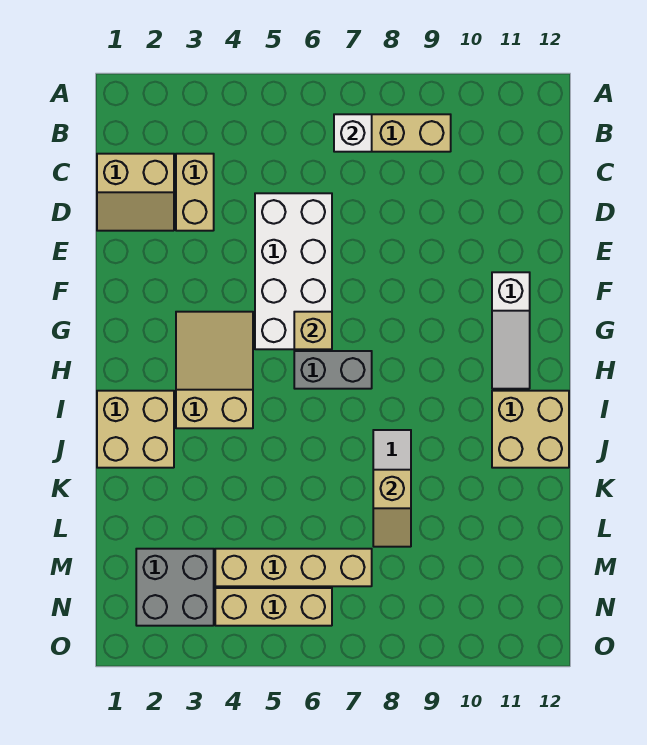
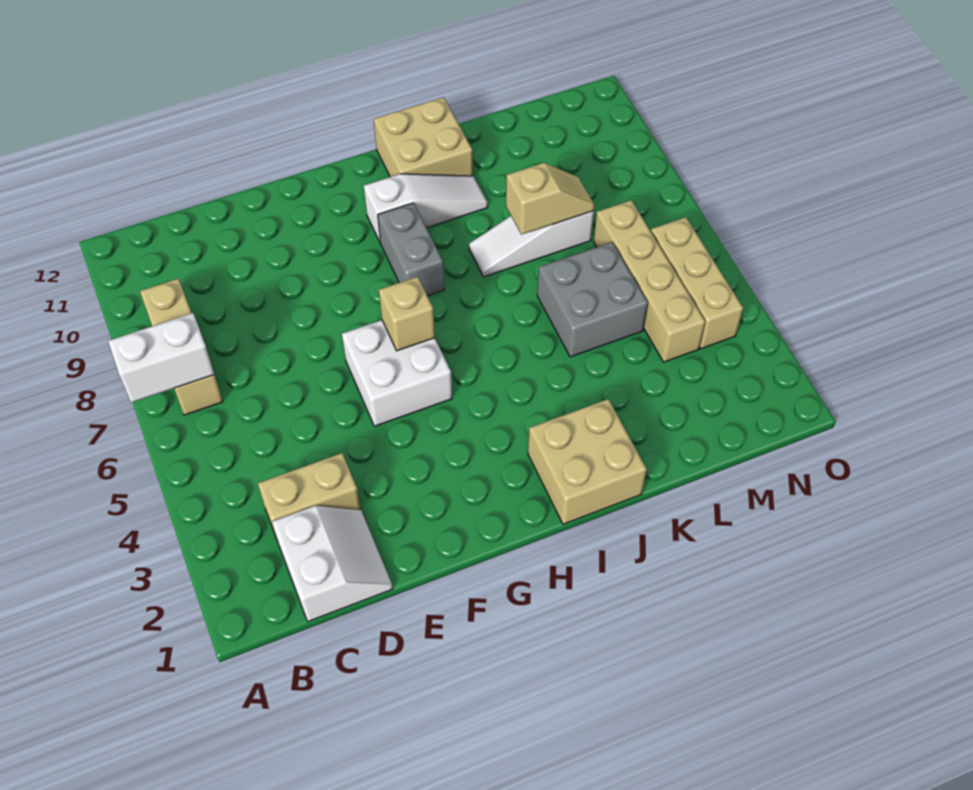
white brick B7 level 2 -> white brick A7:B7 level 2
tan slope C1:D2 level 1 top C -> white slope C1:D2 level 1 top C
white brick D5:G6 level 1 -> white brick F5:G6 level 1
white slope F11:H11 level 1 top F -> white slope H10:J10 level 1 top H
tan slope G3:I4 level 1 top I -> none
grey brick H6:H7 level 1 -> grey brick H8:H9 level 1
grey brick M2:N3 level 1 -> grey brick K5:L6 level 1

